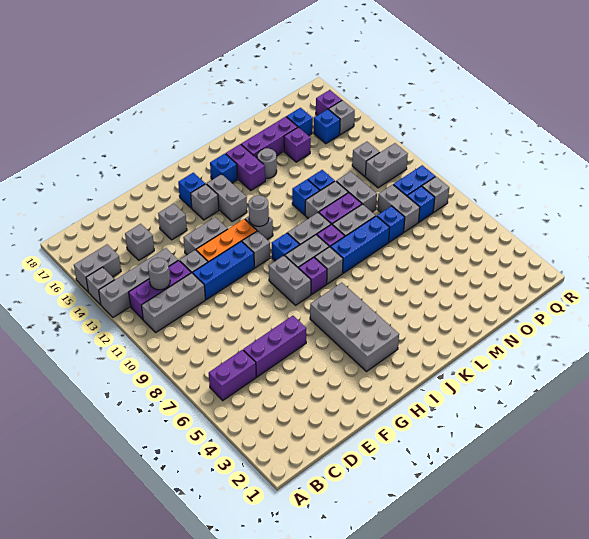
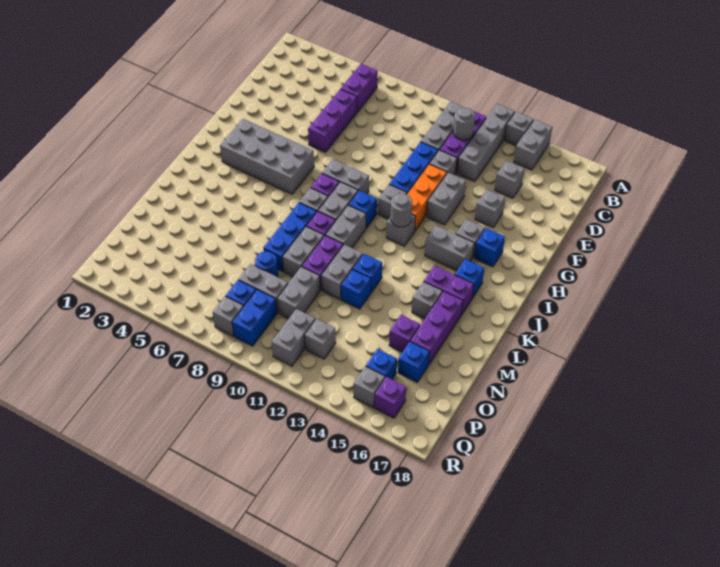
grey round brick L15 level 1 -> grey brick L15 level 1
blue brick N8 level 1 -> blue round brick N8 level 1
grey brick N10:N11 level 1 -> grey brick N10:O10 level 1

